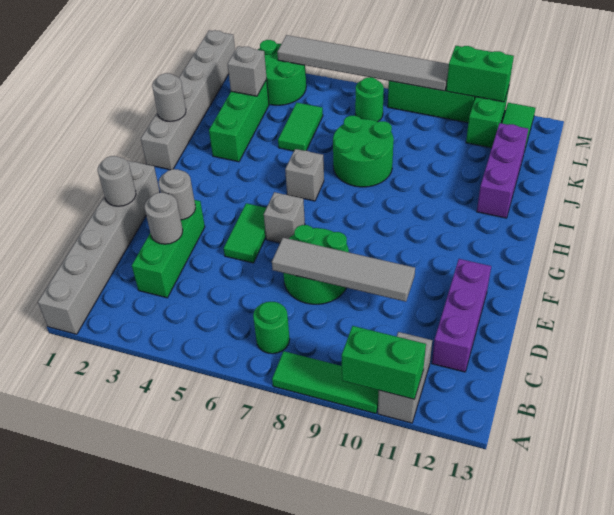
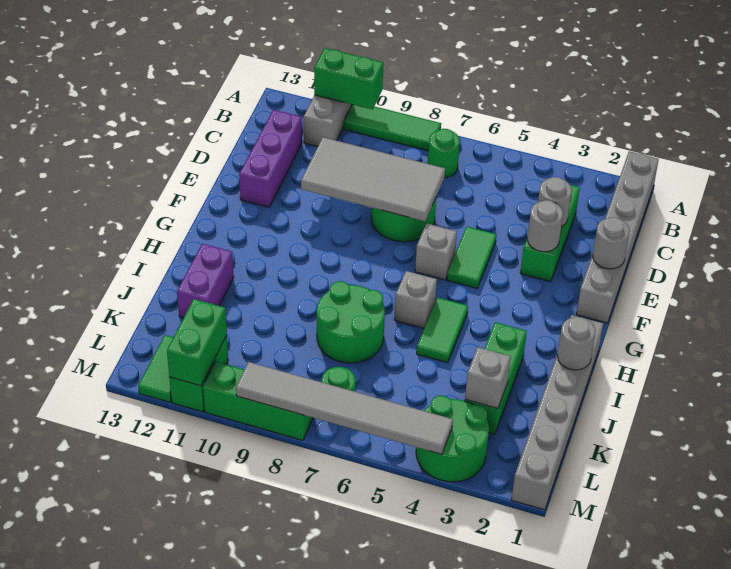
grey tile D7:D10 level 2 -> grey tile D7:E10 level 2
purple brick I12:K12 level 1 -> purple brick I12:J12 level 1
green tile J5:K5 level 1 -> green tile H5:I5 level 1
green brick M10:M11 level 2 -> green brick L11:M11 level 2

